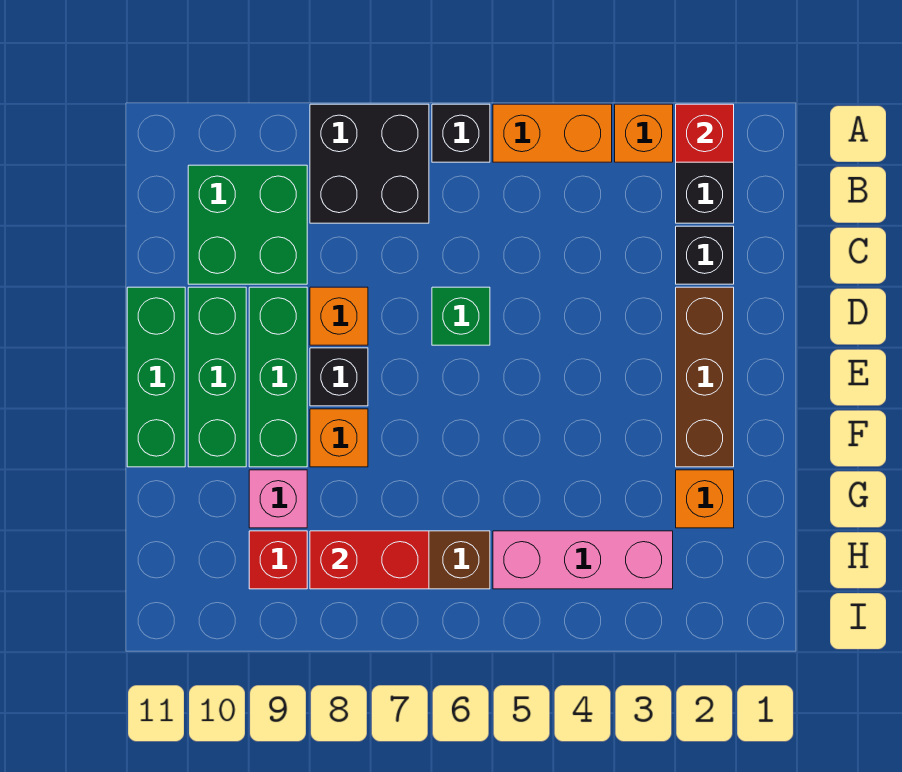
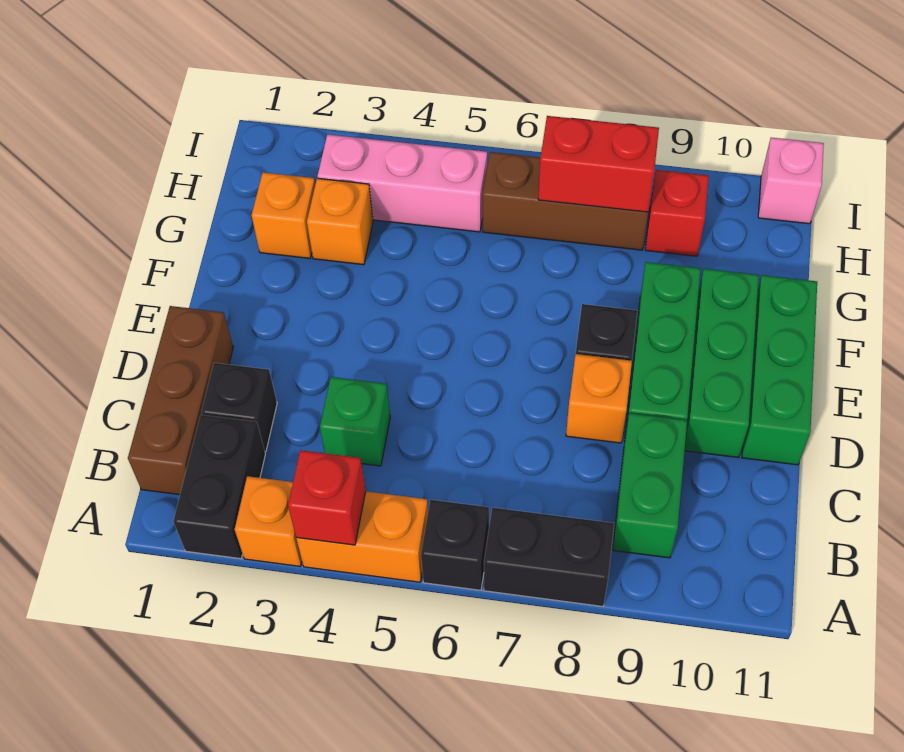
red brick A2 level 2 -> red brick A4 level 2
black brick A7:B8 level 1 -> black brick A7:A8 level 1
green brick B9:C10 level 1 -> green brick B9:C9 level 1
brown brick D2:F2 level 1 -> brown brick B1:D1 level 1
green brick D6 level 1 -> green brick C4 level 1
orange brick F8 level 1 -> orange brick G3 level 1
pink brick G9 level 1 -> pink brick I11 level 1

